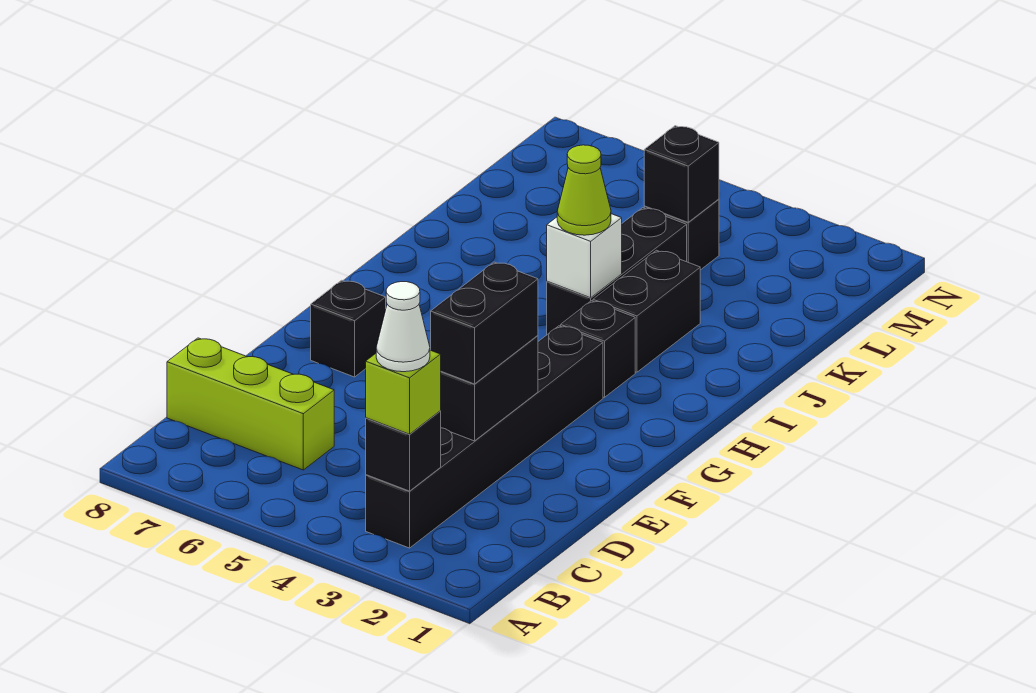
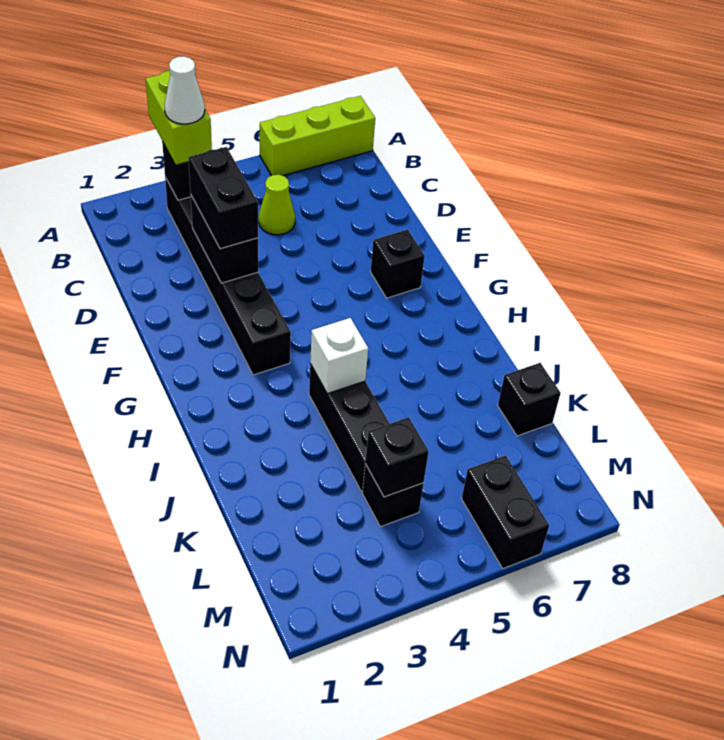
lime brick B3 level 3 -> lime brick A3:B3 level 3
lime brick C6:C8 level 1 -> lime brick A6:A8 level 1
black brick H3 level 1 -> black brick K8 level 1
black brick I3:J3 level 1 -> black brick M6:N6 level 1
lime cone I4 level 3 -> lime cone C5 level 1

